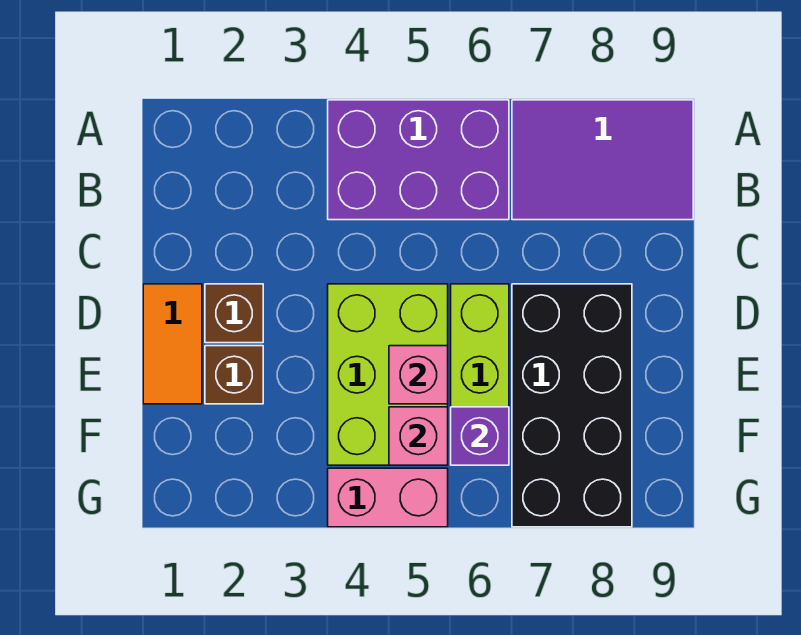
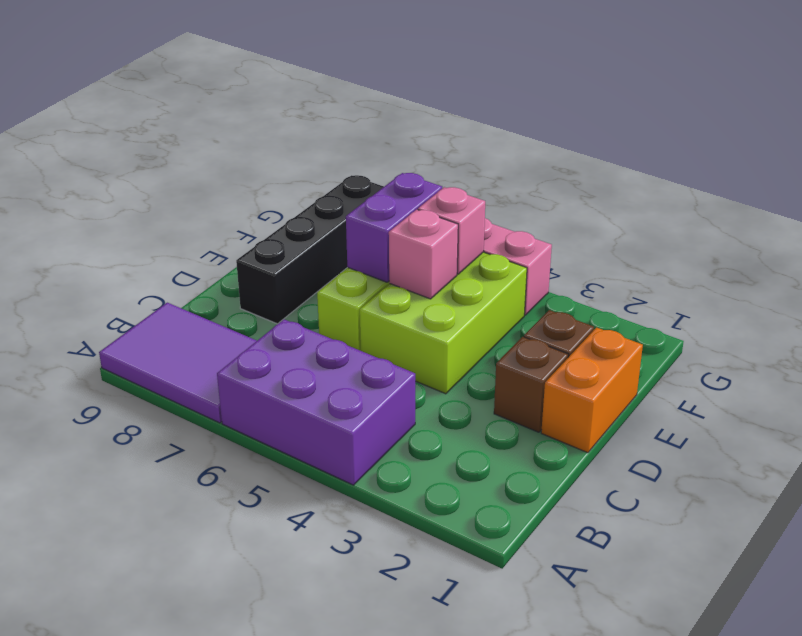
orange tile D1:E1 level 1 -> orange brick D1:E1 level 1
black brick D7:G8 level 1 -> black brick D8:G8 level 1
purple brick F6 level 2 -> purple brick E6:F6 level 2

